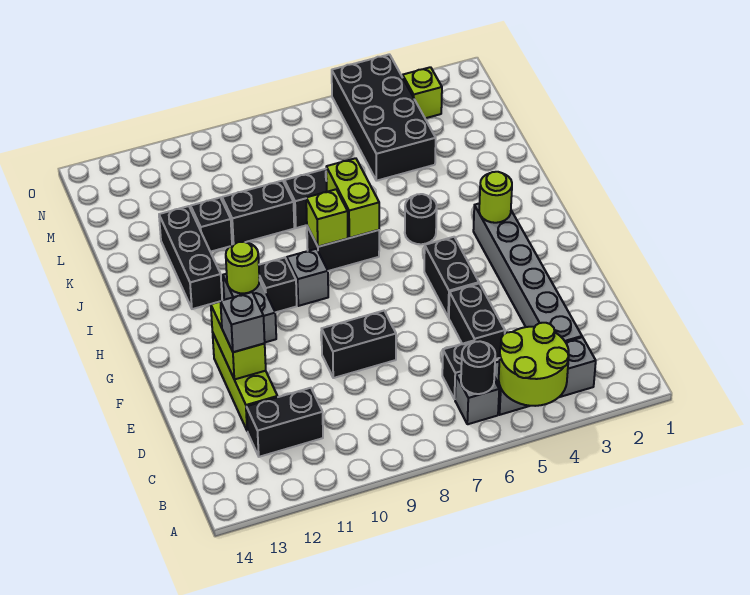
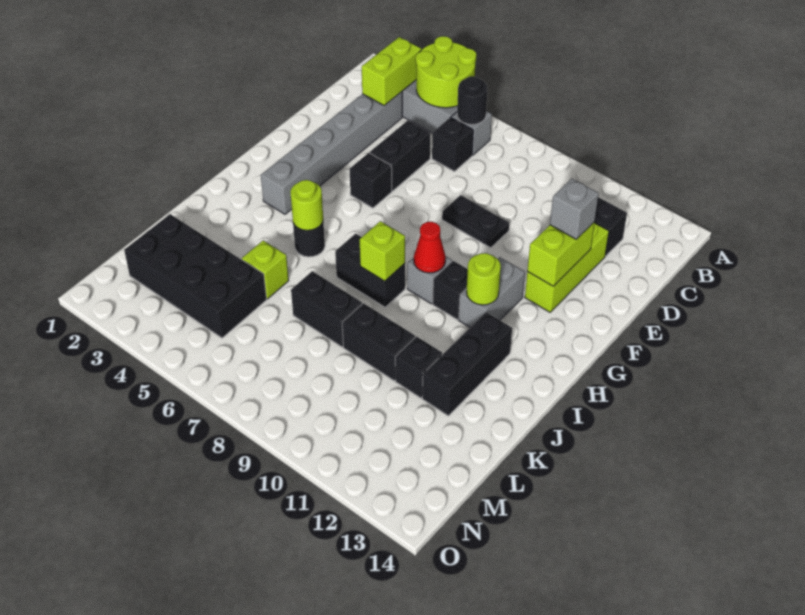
black brick E8:E9 level 1 -> black plate E8:E9 level 1
black brick F5:G5 level 1 -> black brick F5 level 1
lime round brick H3 level 2 -> lime round brick I5 level 2
none -> red cone H9 level 2
lime brick I7:J7 level 2 -> lime brick B3:C3 level 2
black brick L4:O5 level 1 -> black brick L2:M5 level 1
lime brick N3 level 1 -> lime brick K5 level 1

